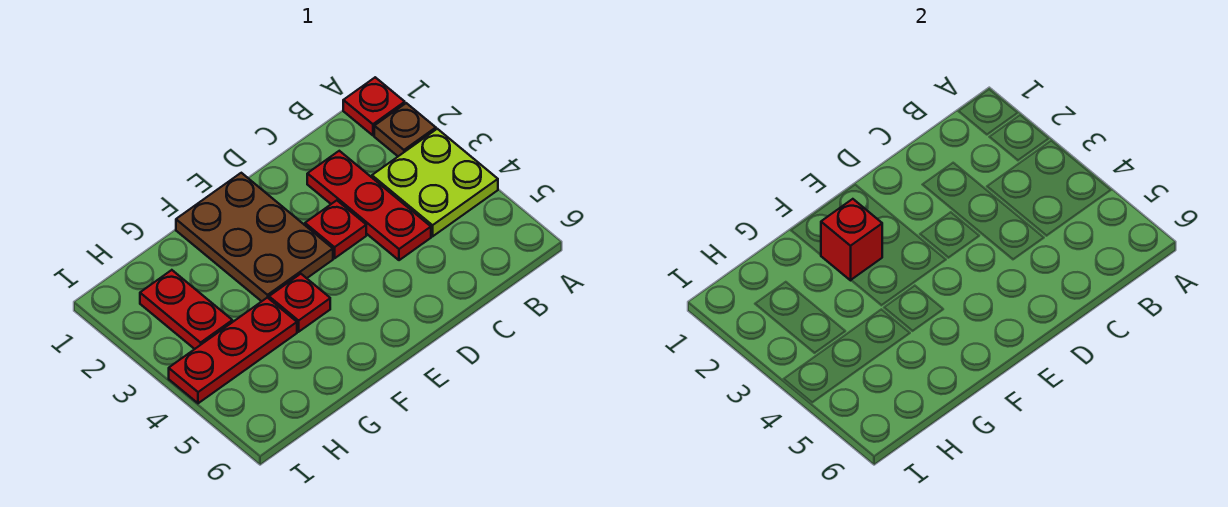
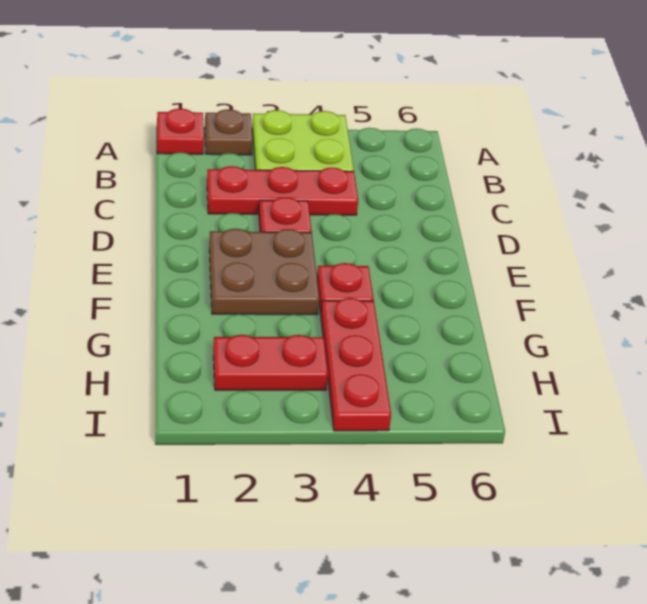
brown plate E1:F3 level 1 -> brown plate E2:F3 level 1
red brick F2 level 2 -> none

